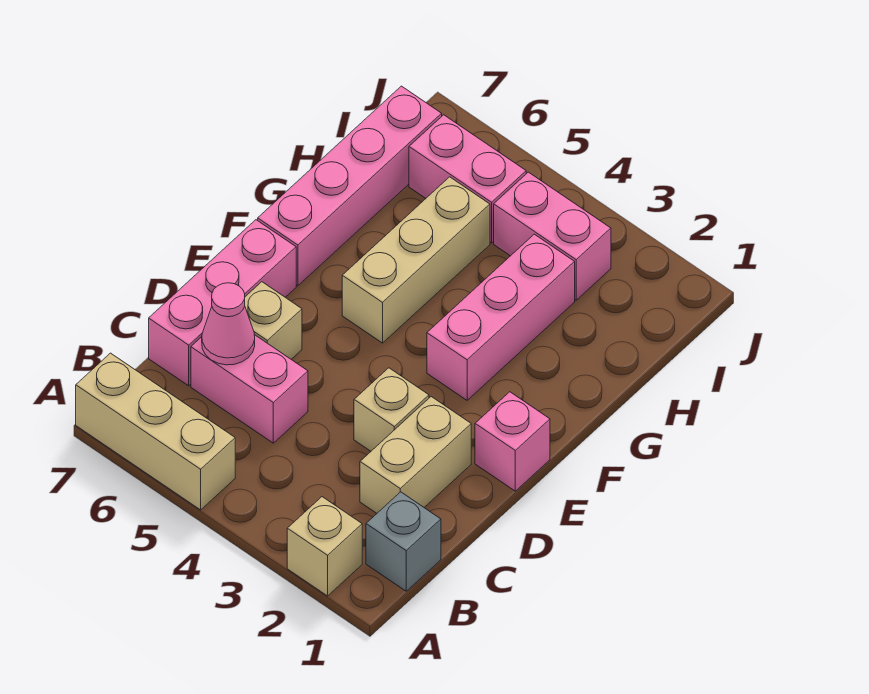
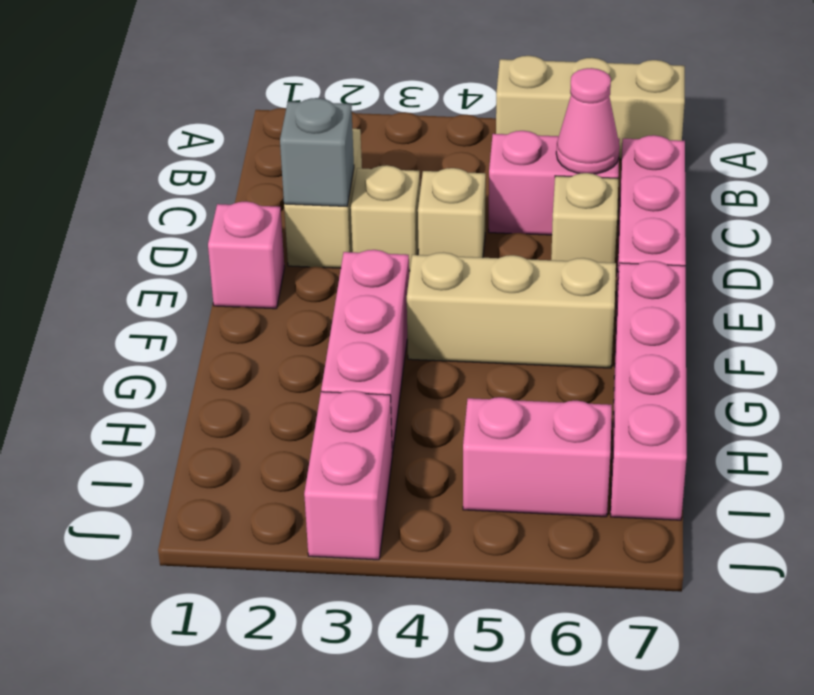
tan brick A2 level 1 -> tan brick D4 level 1
grey brick B1 level 1 -> grey brick D2 level 2
tan brick F5:H5 level 1 -> tan brick F4:F6 level 1
pink brick I3:I4 level 1 -> pink brick I3:J3 level 1

